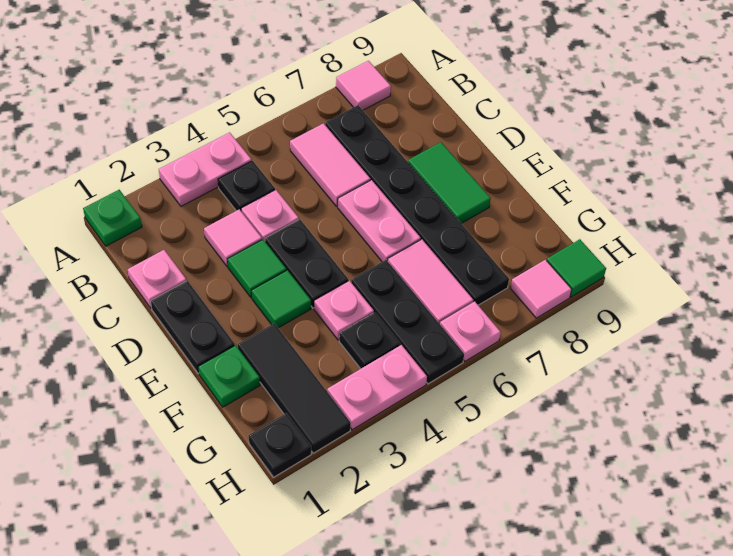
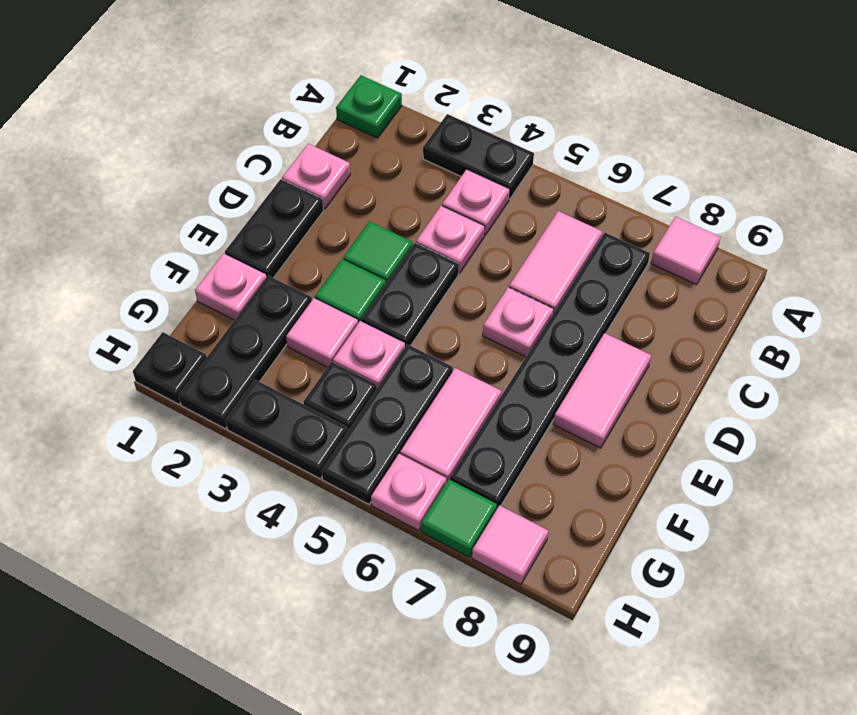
pink plate A3:A4 level 1 -> black plate A3:A4 level 1
black plate B4 level 1 -> pink plate B4 level 1
pink tile C3 level 1 -> pink tile F3 level 1
pink plate D6:E6 level 1 -> pink plate D6 level 1
green tile D8:E8 level 1 -> pink tile D8:E8 level 1
green plate F1 level 1 -> pink plate F1 level 1
black tile F2:H2 level 1 -> black plate F2:H2 level 1
pink plate H3:H4 level 1 -> black plate H3:H4 level 1
green tile H9 level 1 -> green tile H7 level 1

